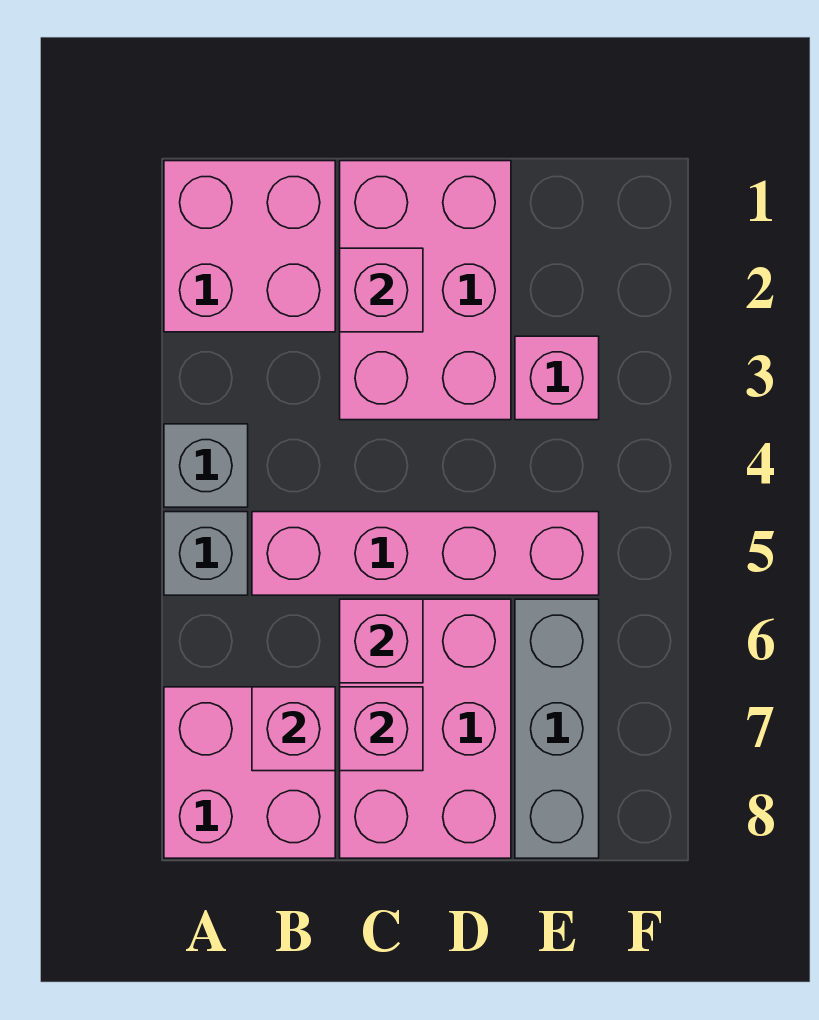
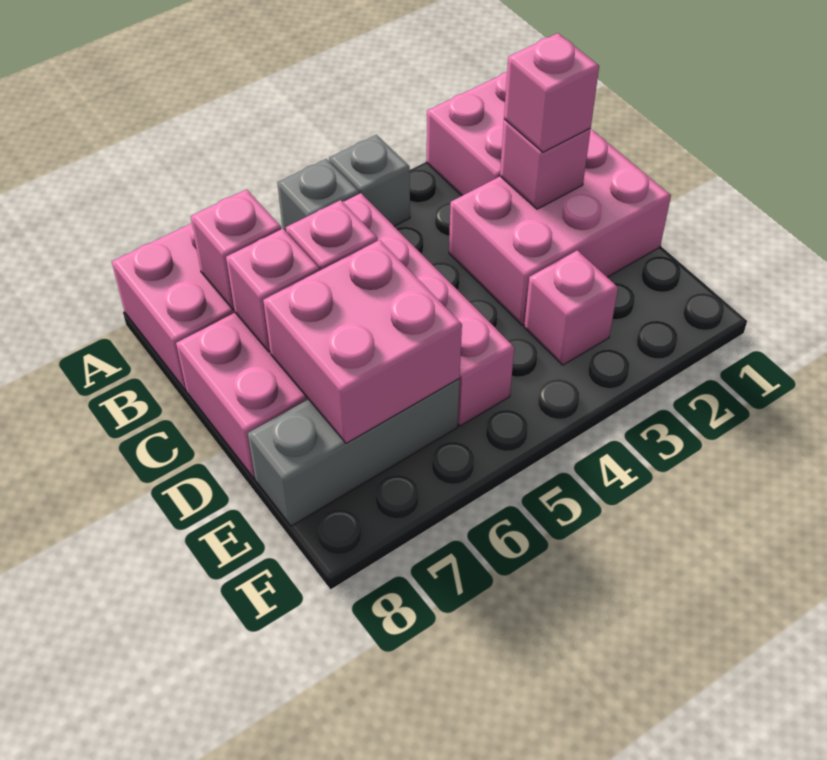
none -> pink brick C2 level 3
none -> pink brick D6:E7 level 2

